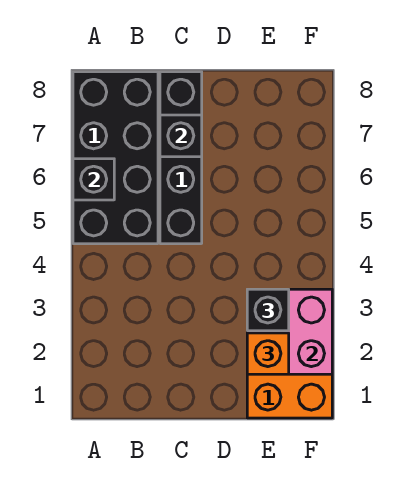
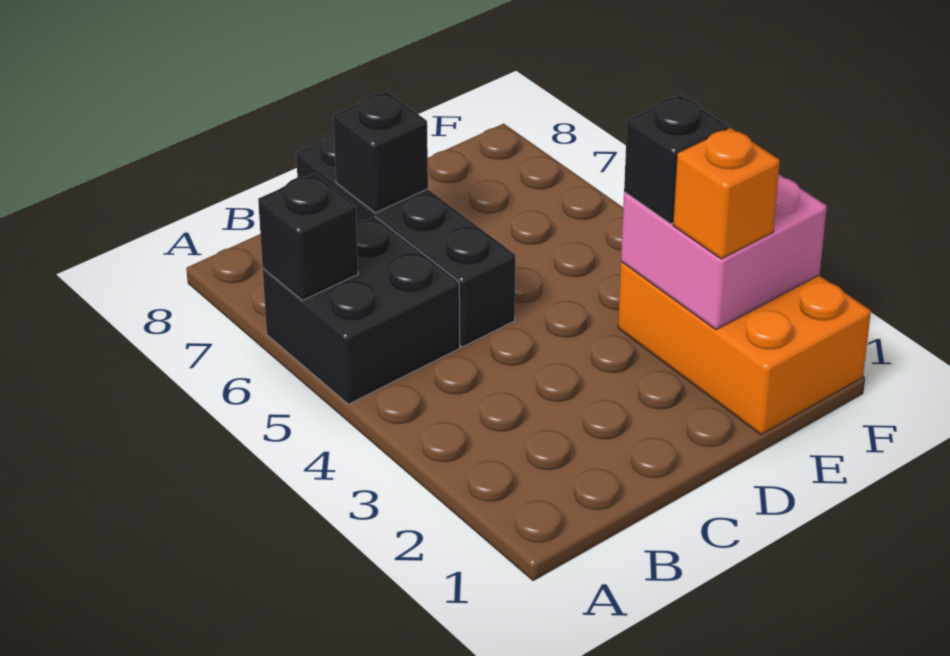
black brick A5:B8 level 1 -> black brick A5:B6 level 1

